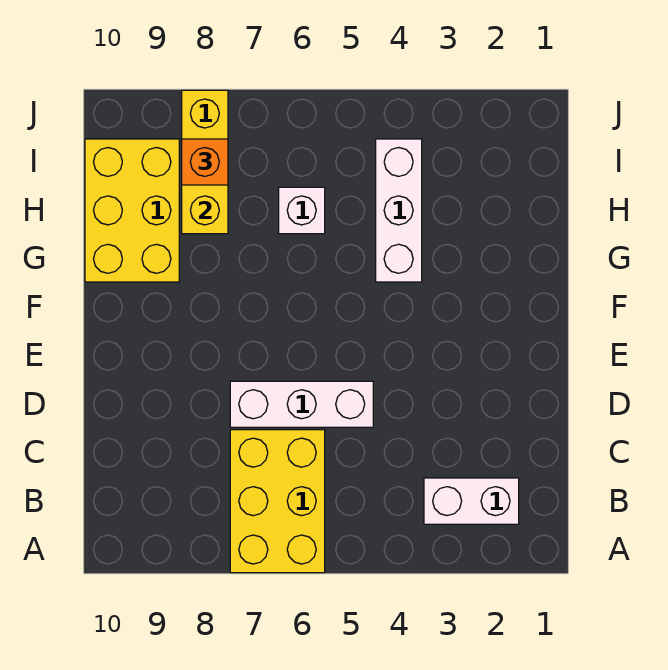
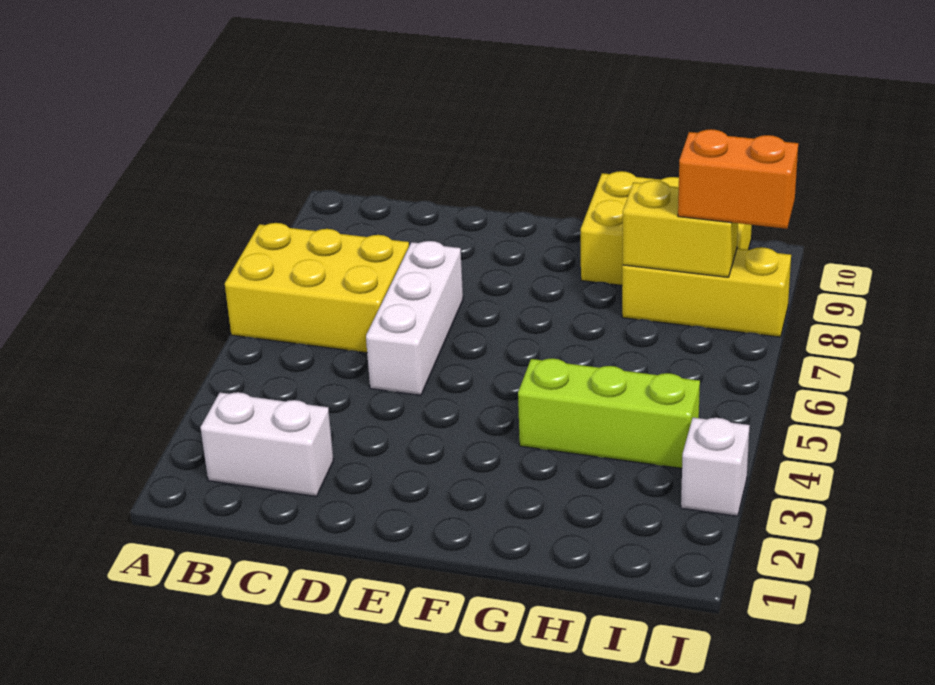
white brick B2:B3 level 1 -> white brick B2:C2 level 1
white brick G4:I4 level 1 -> lime brick G4:I4 level 1
white brick H6 level 1 -> white brick J3 level 1
orange brick I8 level 3 -> orange brick I8:J8 level 3

